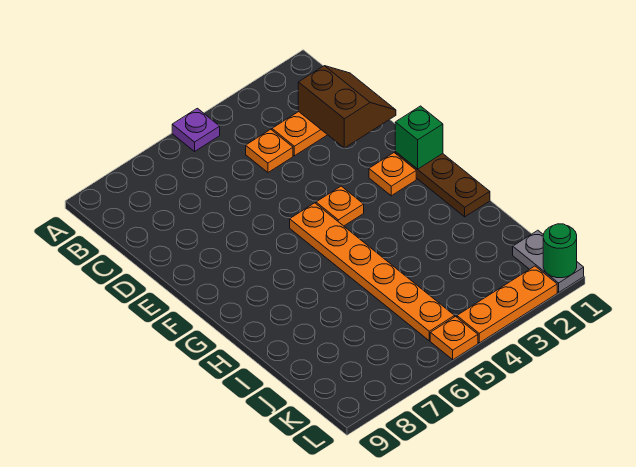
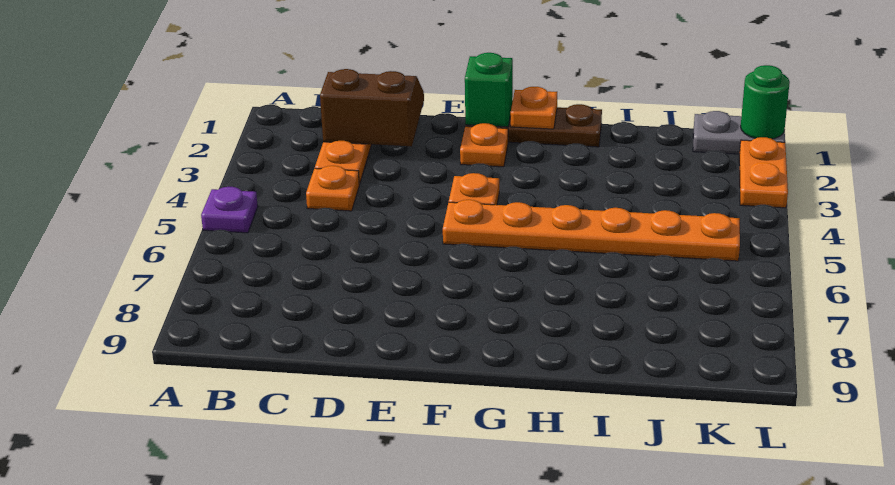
orange plate L2:L4 level 1 -> orange plate L2:L3 level 1
orange plate L5 level 1 -> orange plate G1 level 2

